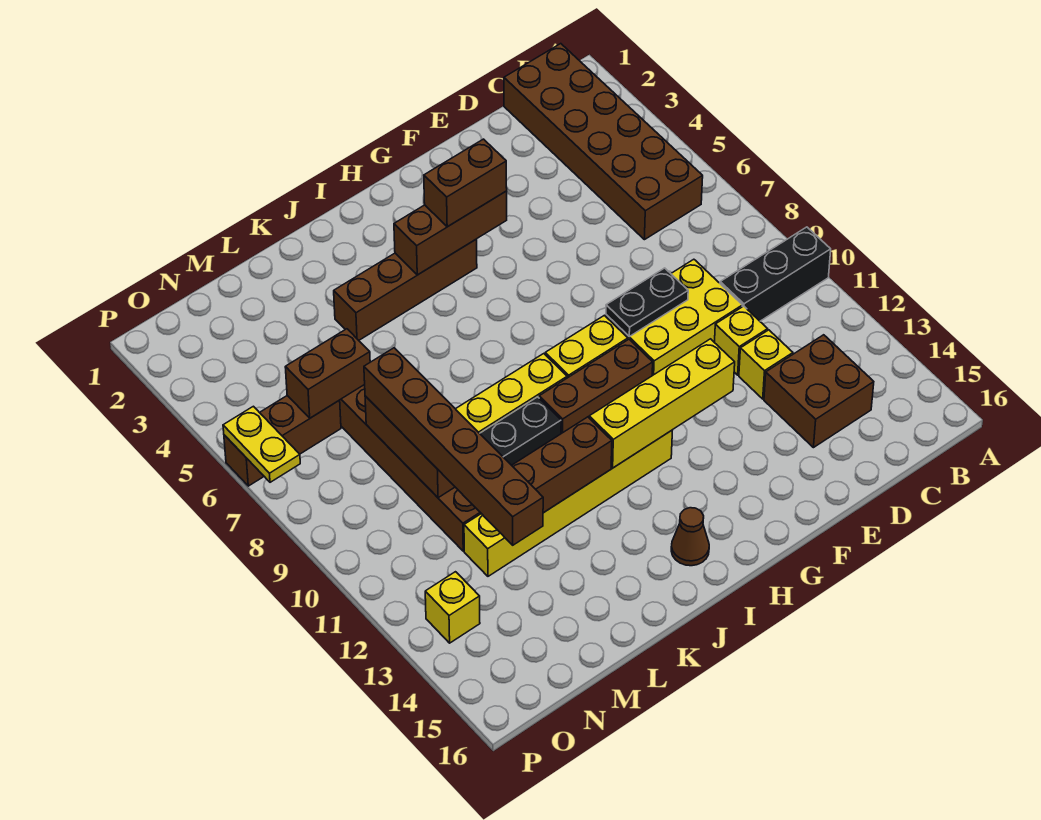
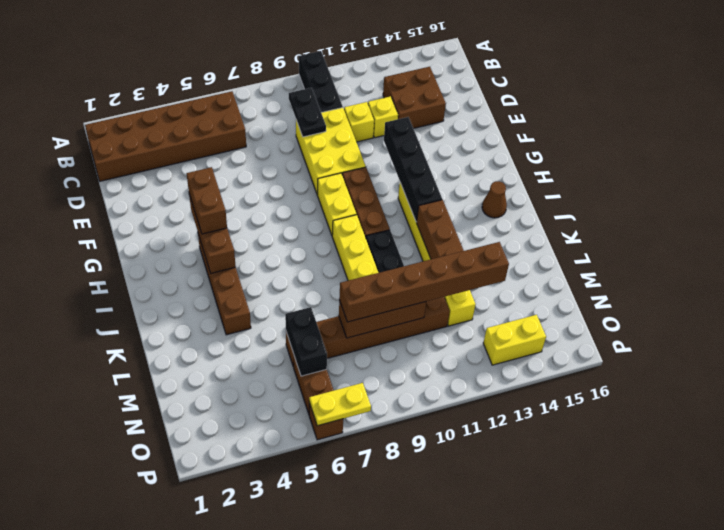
black plate E9:F9 level 2 -> black plate C9:D9 level 2
yellow brick F12:I12 level 2 -> black brick F12:I12 level 2
brown brick M6:N6 level 2 -> black brick M6:N6 level 2
yellow brick O13 level 1 -> yellow brick O13:O14 level 1

